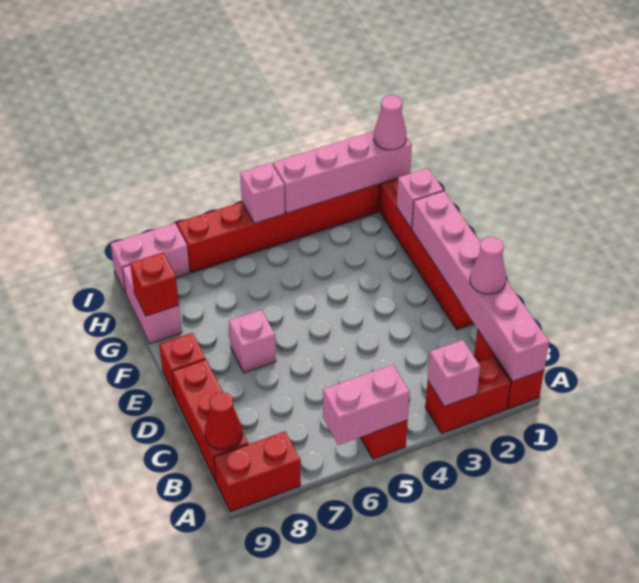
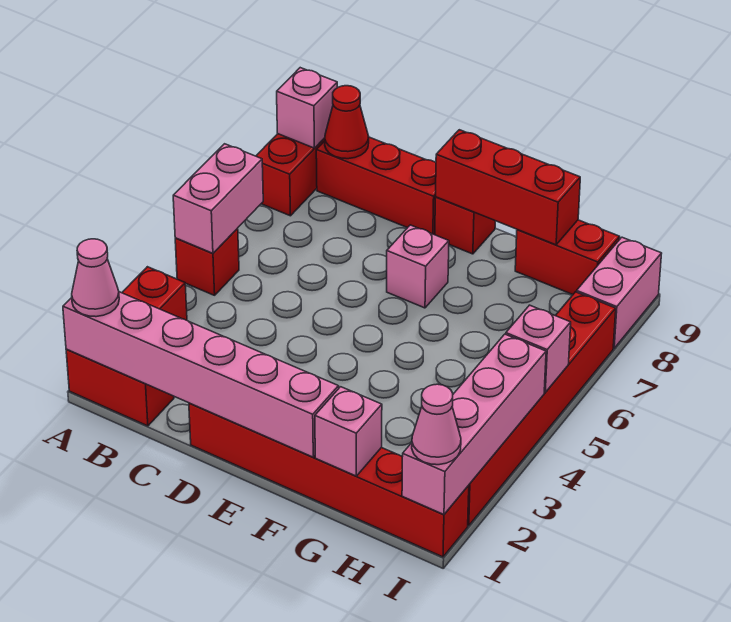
pink brick A3 level 2 -> pink brick A9 level 2
pink cone C1 level 3 -> pink cone A1 level 3
pink brick G9:H9 level 1 -> red brick G9:H9 level 1
red brick G9 level 2 -> red brick E9:G9 level 2

